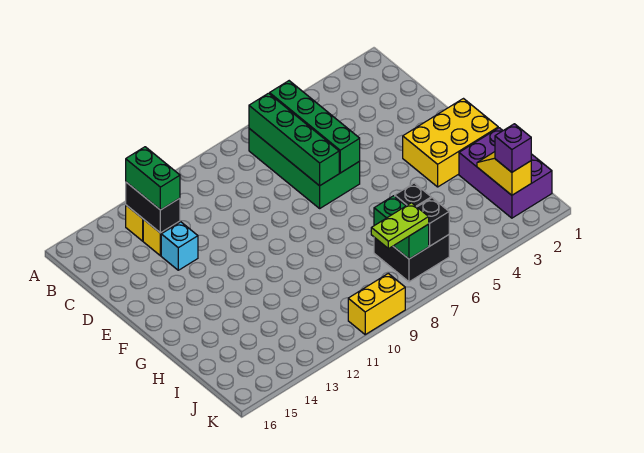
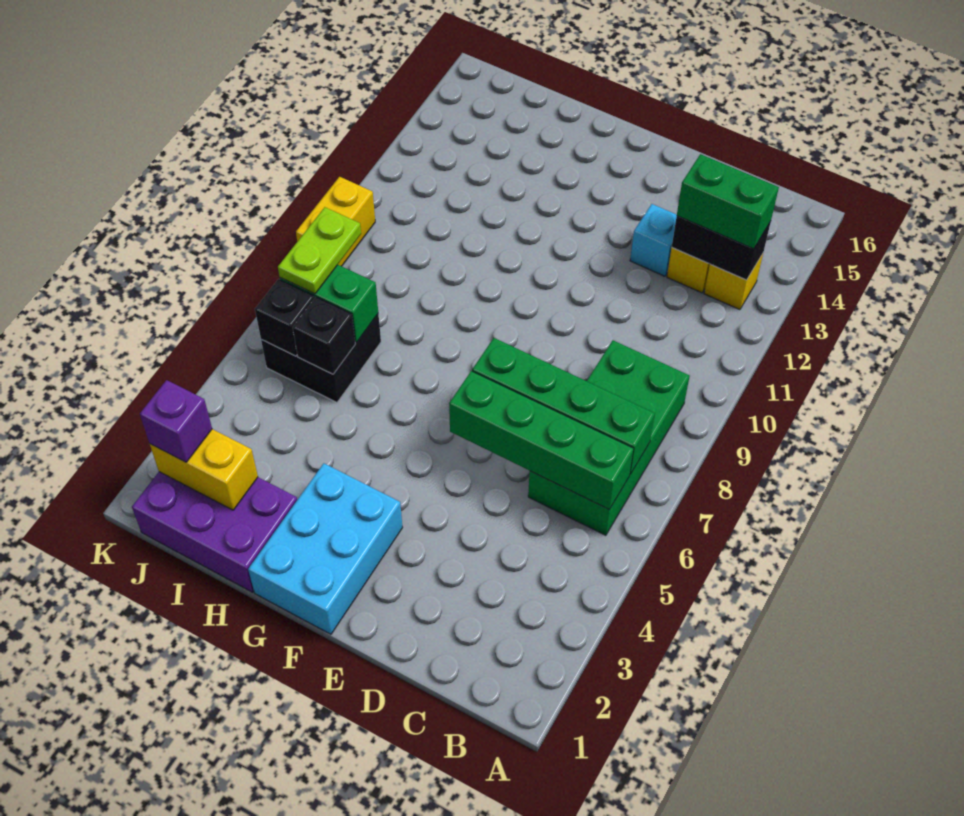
green brick B6:E7 level 1 -> green brick B6:C9 level 1
yellow brick F1:G3 level 1 -> cyan brick F1:G3 level 1
yellow slope I2:J2 level 2 top J -> yellow brick I2:J2 level 2

